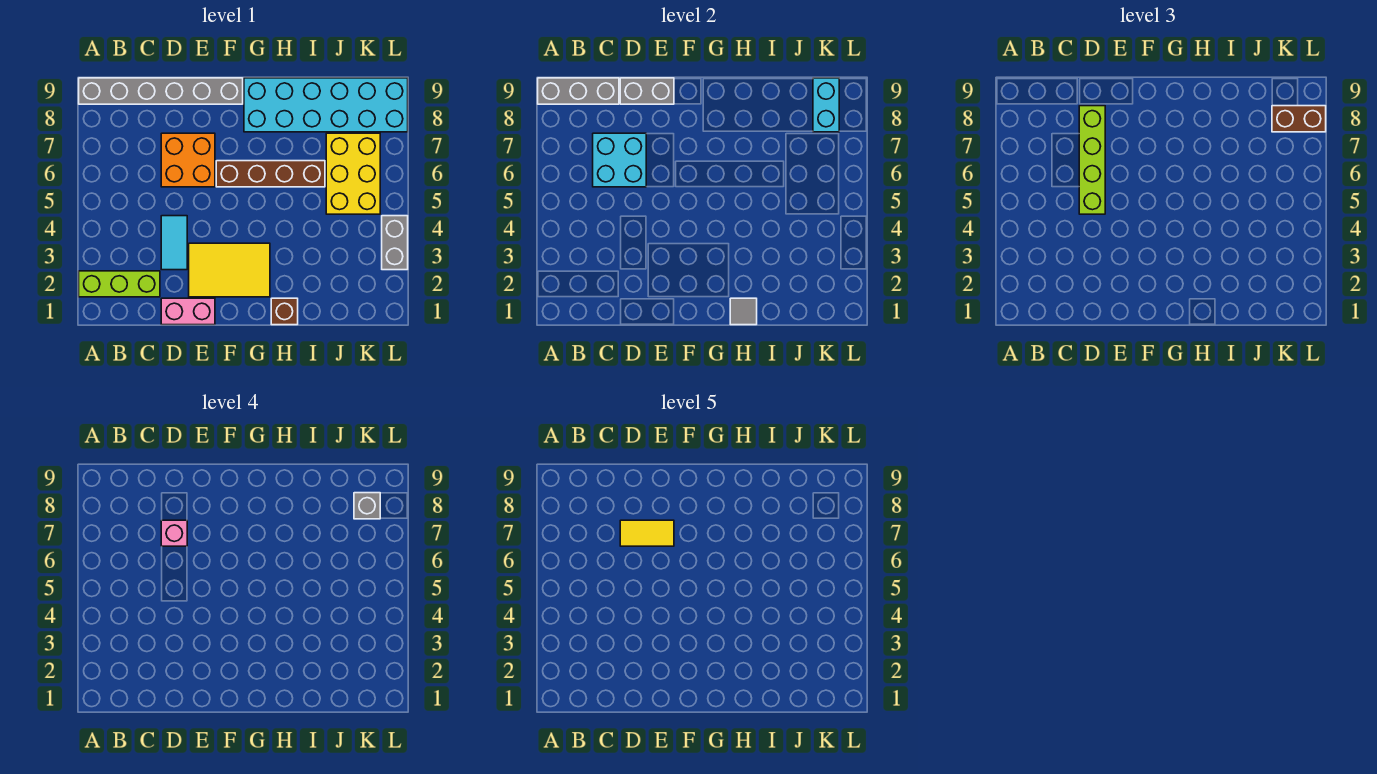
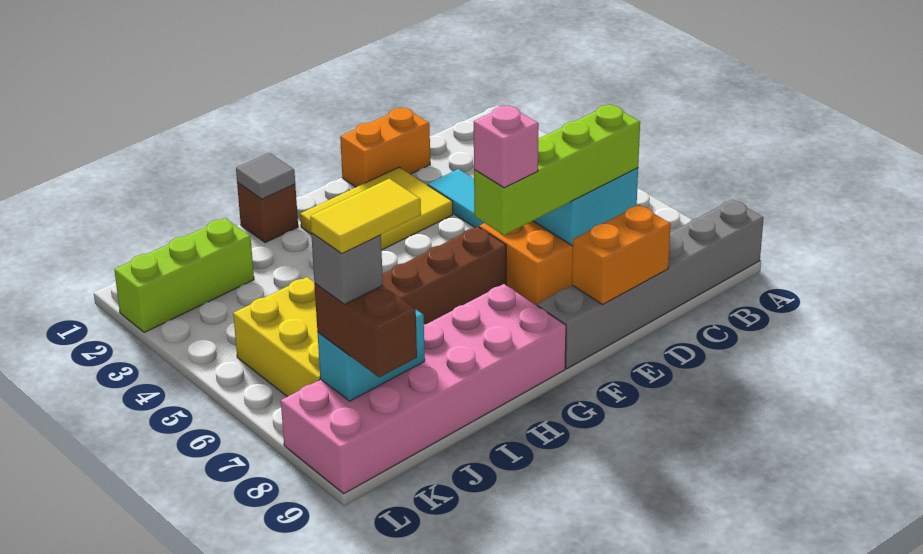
lime brick A2:C2 level 1 -> lime brick J2:L2 level 1
grey brick A9:C9 level 2 -> none
pink brick D1:E1 level 1 -> orange brick D1:E1 level 1
lime brick D5:D8 level 3 -> lime brick C7:F7 level 3
pink brick D7 level 4 -> pink brick F7 level 4
yellow tile D7:E7 level 5 -> yellow tile J8:K8 level 5
grey brick D9:E9 level 2 -> orange brick D9:E9 level 2
cyan brick G8:L9 level 1 -> pink brick G8:L9 level 1
cyan brick K8:K9 level 2 -> cyan brick J8:K8 level 2
brown brick K8:L8 level 3 -> brown brick K8:K9 level 3
grey brick L3:L4 level 1 -> none

